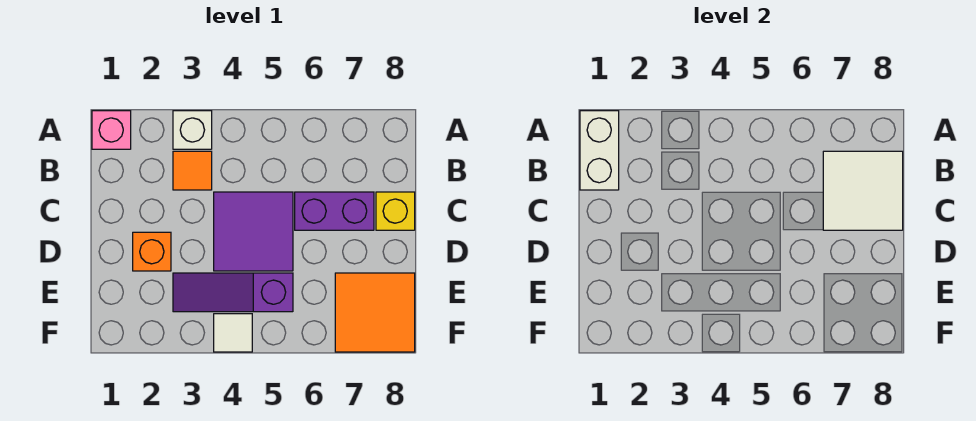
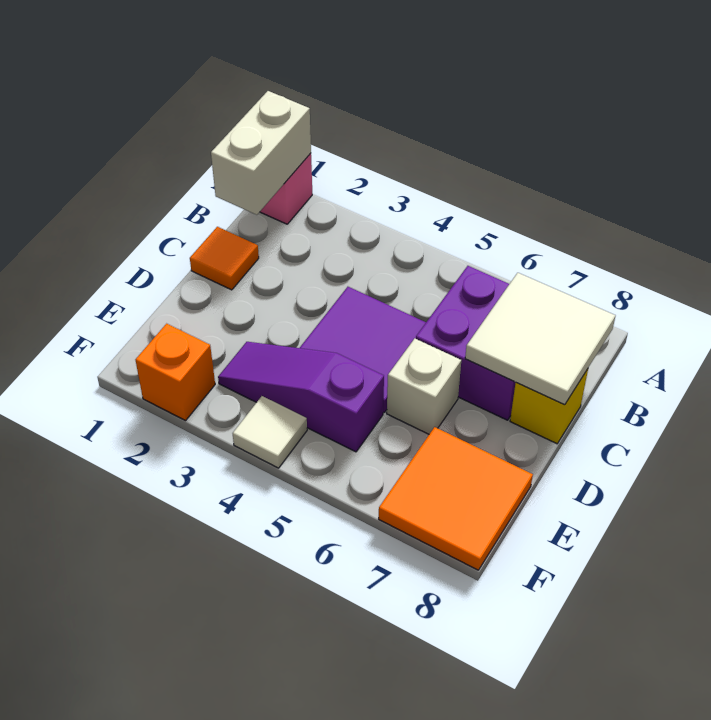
white brick A3 level 1 -> white brick D6 level 1
orange tile B3 level 1 -> orange tile C1 level 1
purple brick C6:C7 level 1 -> purple brick B6:C7 level 1
orange brick D2 level 1 -> orange brick F2 level 1

